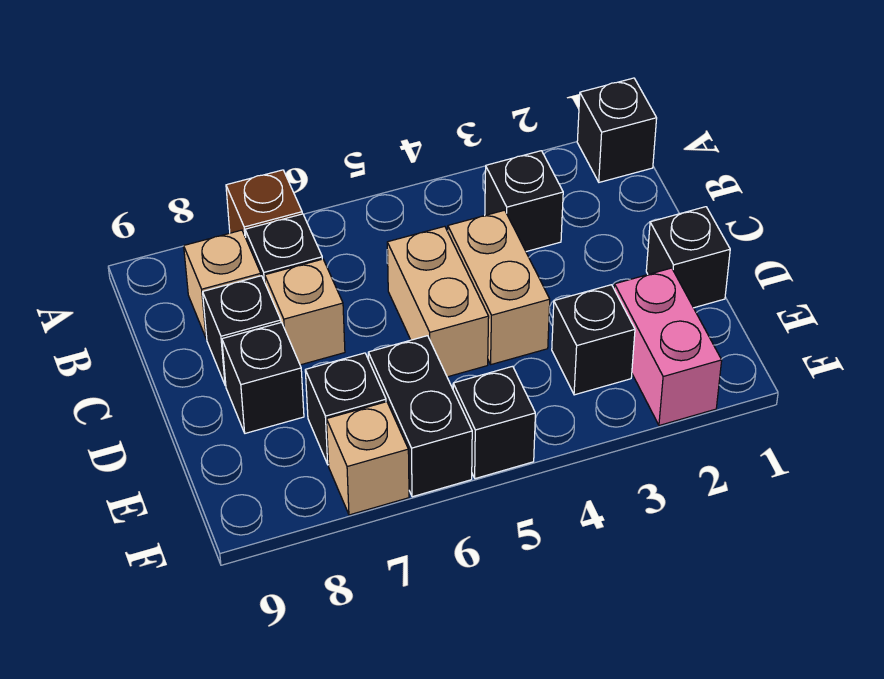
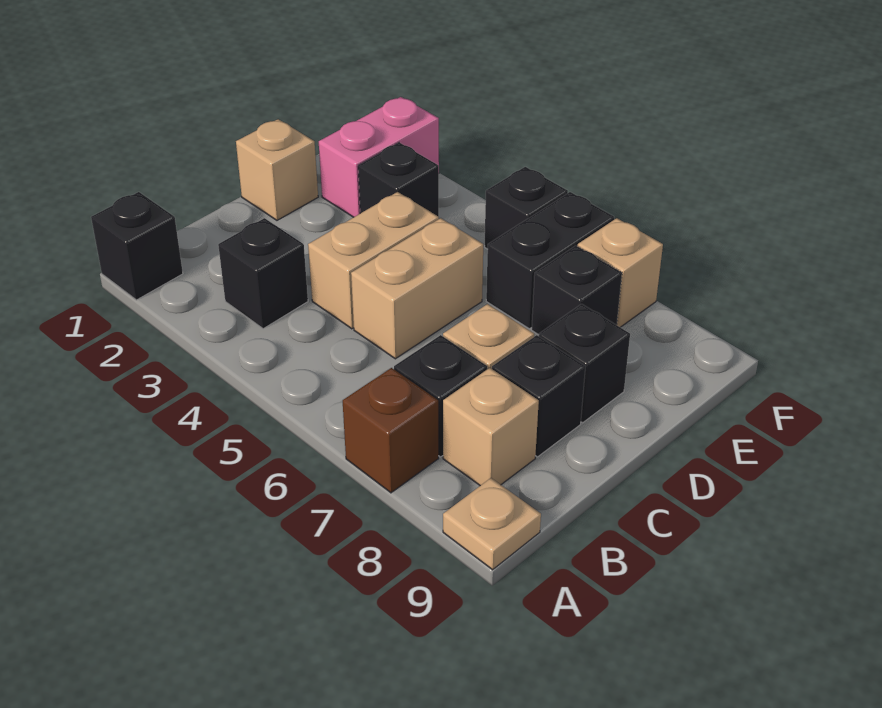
none -> tan plate A9 level 1
black brick D1 level 1 -> tan brick D1 level 1

